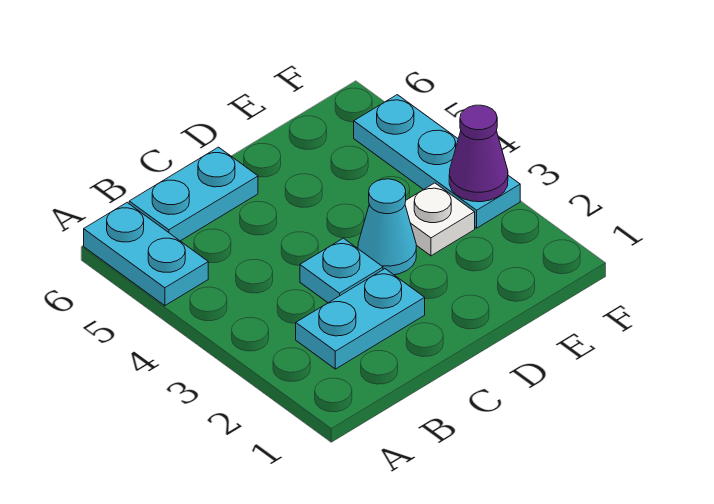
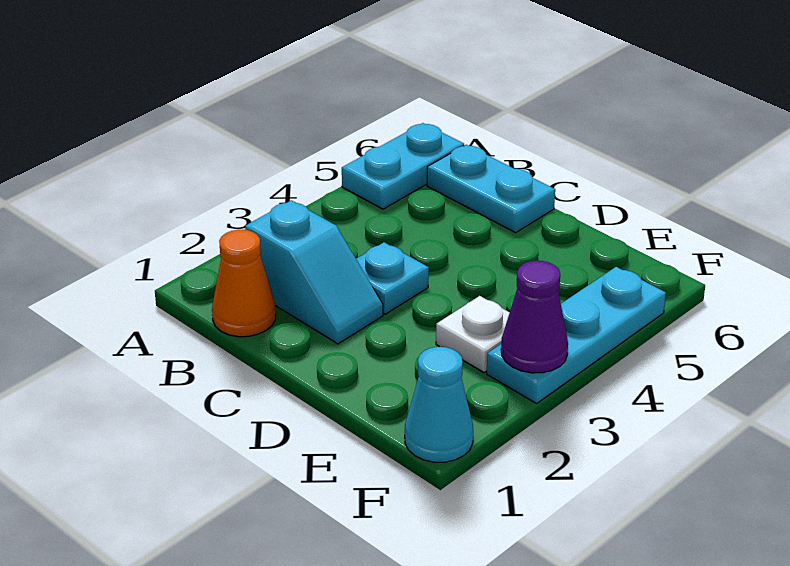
none -> orange cone B1 level 1
cyan plate B2:C2 level 1 -> cyan slope B2:C2 level 1 top B
cyan cone D3 level 1 -> cyan cone F1 level 1

